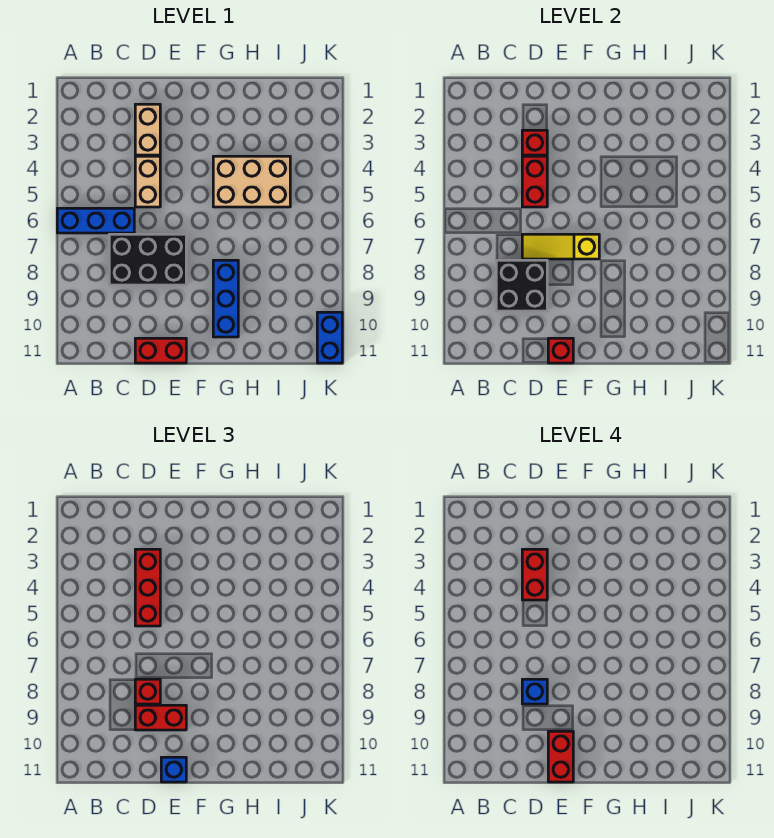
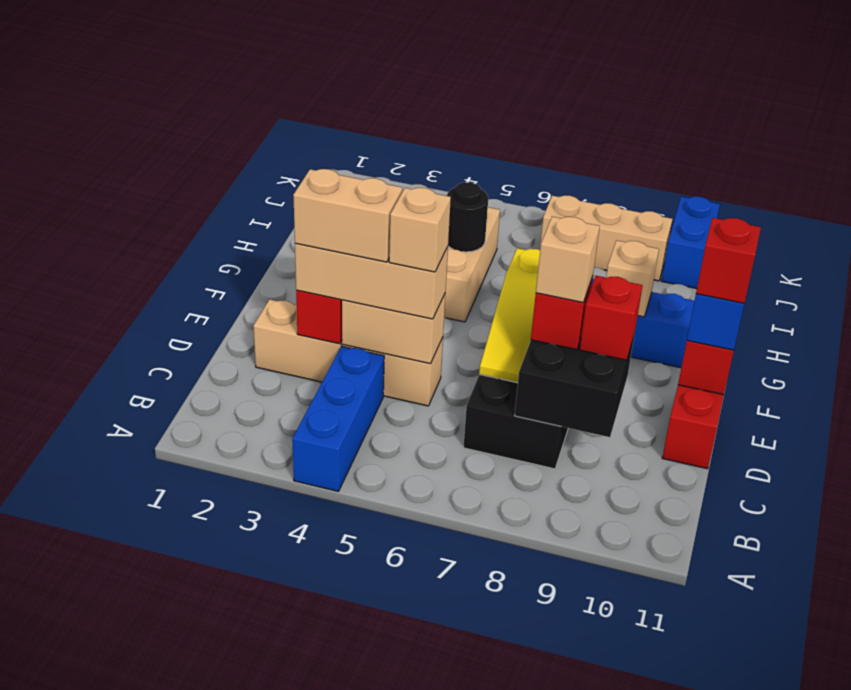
blue brick A6:C6 level 1 -> blue brick A4:C4 level 1
red brick D3:D5 level 3 -> tan brick D3:D5 level 3
red brick D3:D4 level 4 -> tan brick D3:D4 level 4
red brick D4:D5 level 2 -> tan brick D4:D5 level 2
none -> tan brick D5 level 4
blue brick D8 level 4 -> tan brick D8 level 4
red brick D9:E9 level 3 -> red brick D9 level 3
red brick E10:E11 level 4 -> red brick E11 level 4
none -> tan brick G9 level 2
none -> black round brick H5 level 2
none -> tan brick J7:J9 level 1
blue brick K10:K11 level 1 -> blue brick J10:K10 level 1

